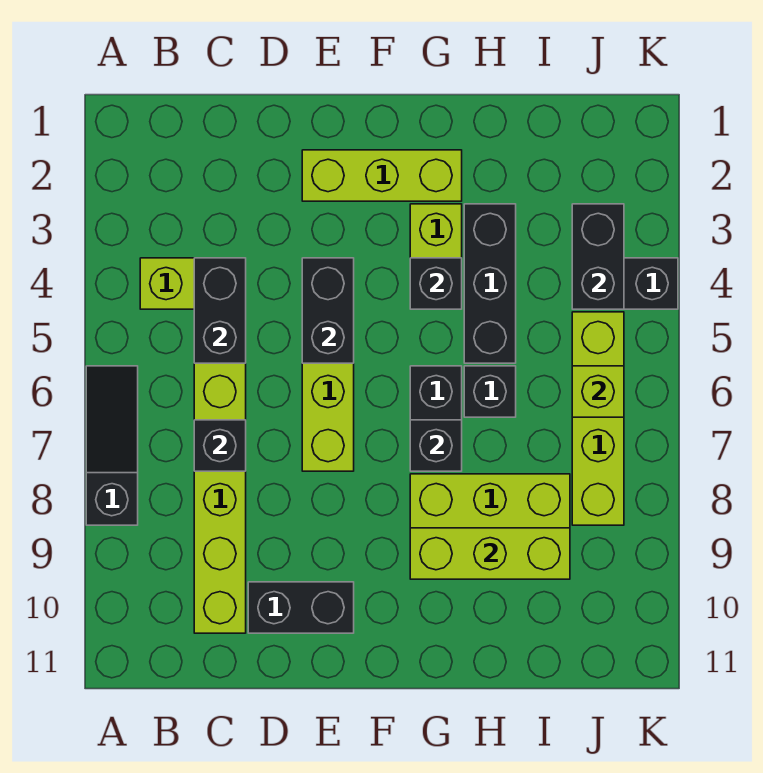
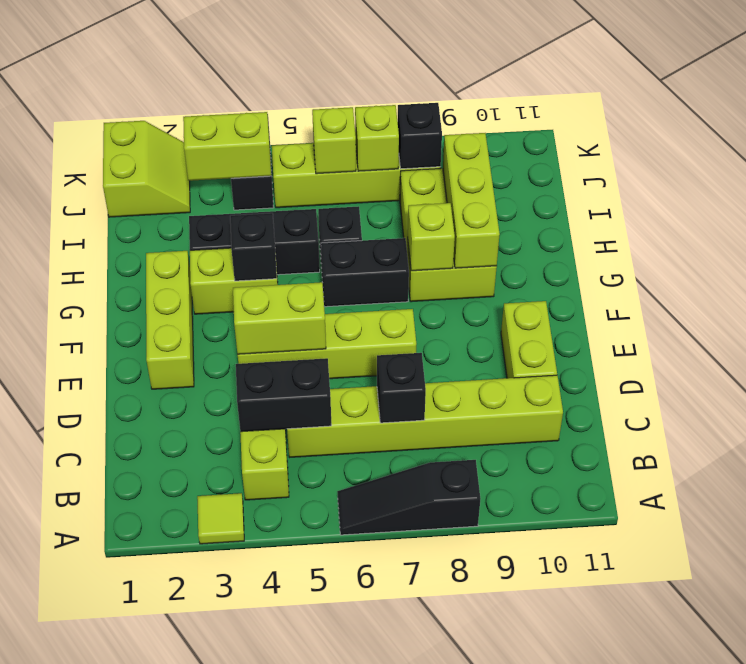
none -> lime tile A3 level 1
black brick D10:E10 level 1 -> lime brick D10:E10 level 1
black brick E4:E5 level 2 -> lime brick E4:E5 level 2
black brick G7 level 2 -> black brick J8 level 2
none -> lime brick G8 level 2
none -> lime slope J1:K2 level 1 top 1
black brick J3:J4 level 2 -> lime brick J3:J4 level 2
none -> lime brick J7 level 2

